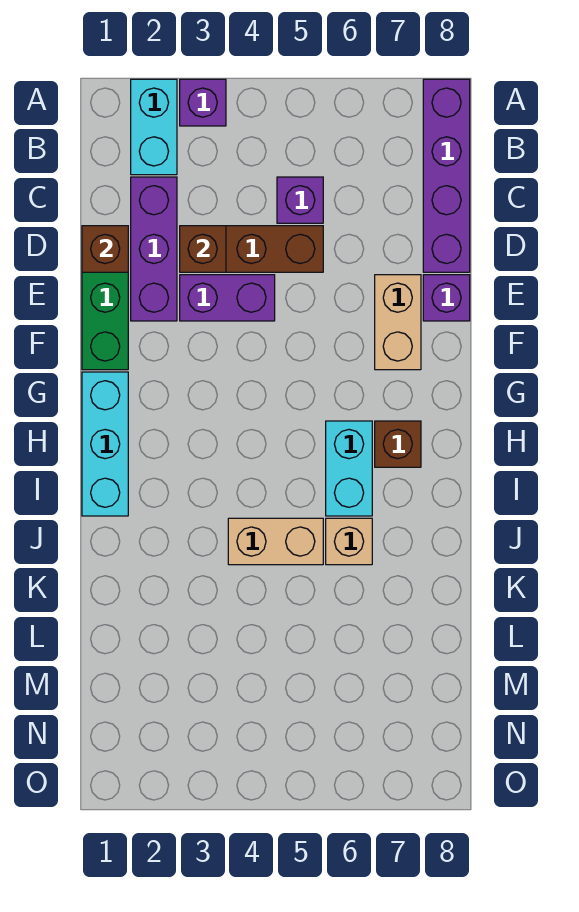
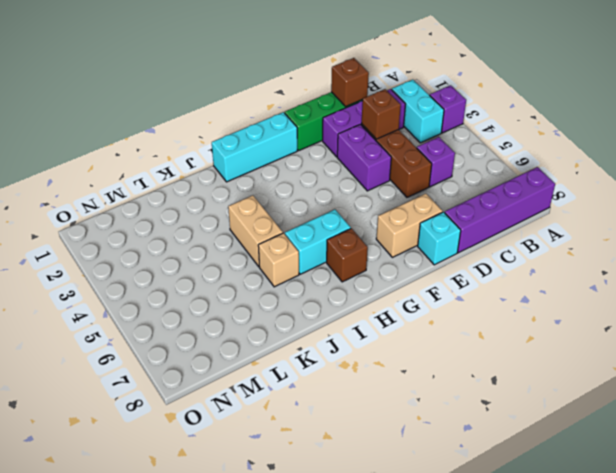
cyan brick A2:B2 level 1 -> cyan brick B2:B3 level 1
purple brick E8 level 1 -> cyan brick E8 level 1

